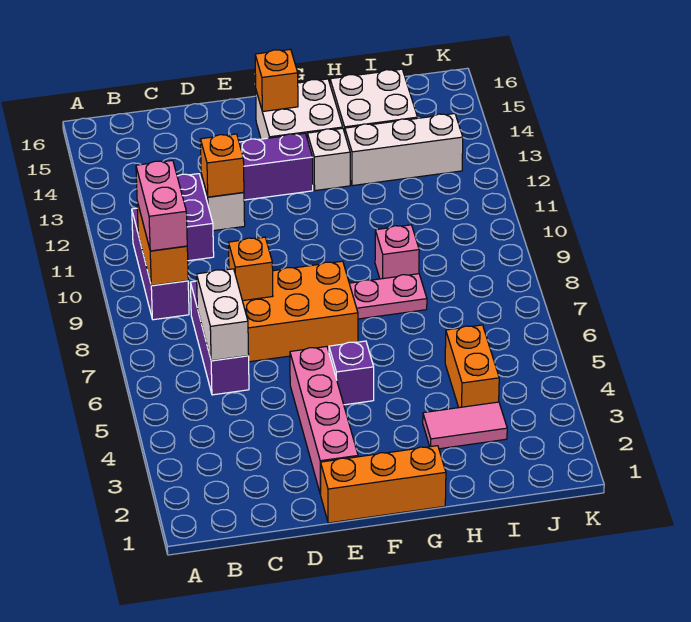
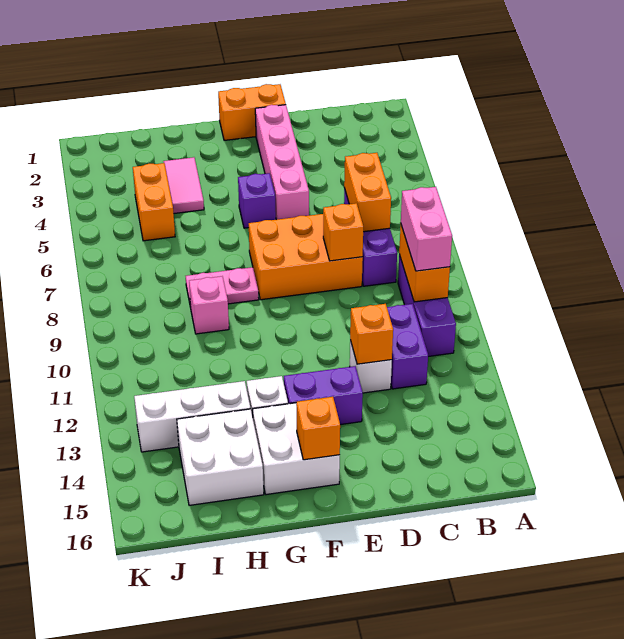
white brick C6:C7 level 2 -> orange brick C6:C7 level 2
orange brick E1:G1 level 1 -> orange brick E1:F1 level 1
pink tile H3:I3 level 1 -> pink tile H3:H4 level 1

